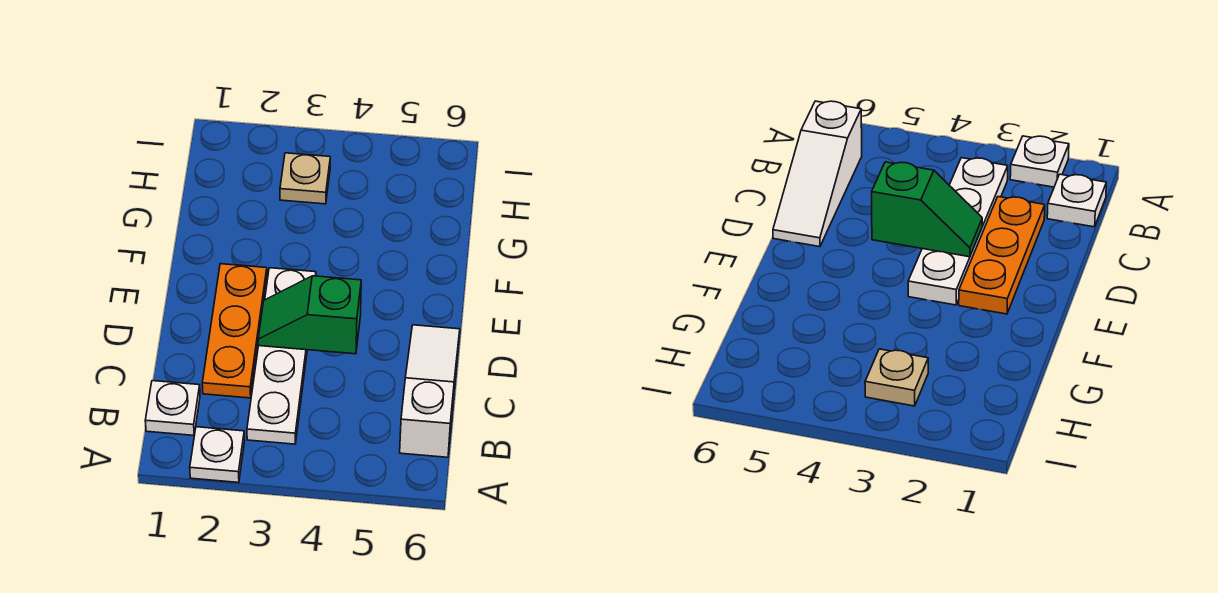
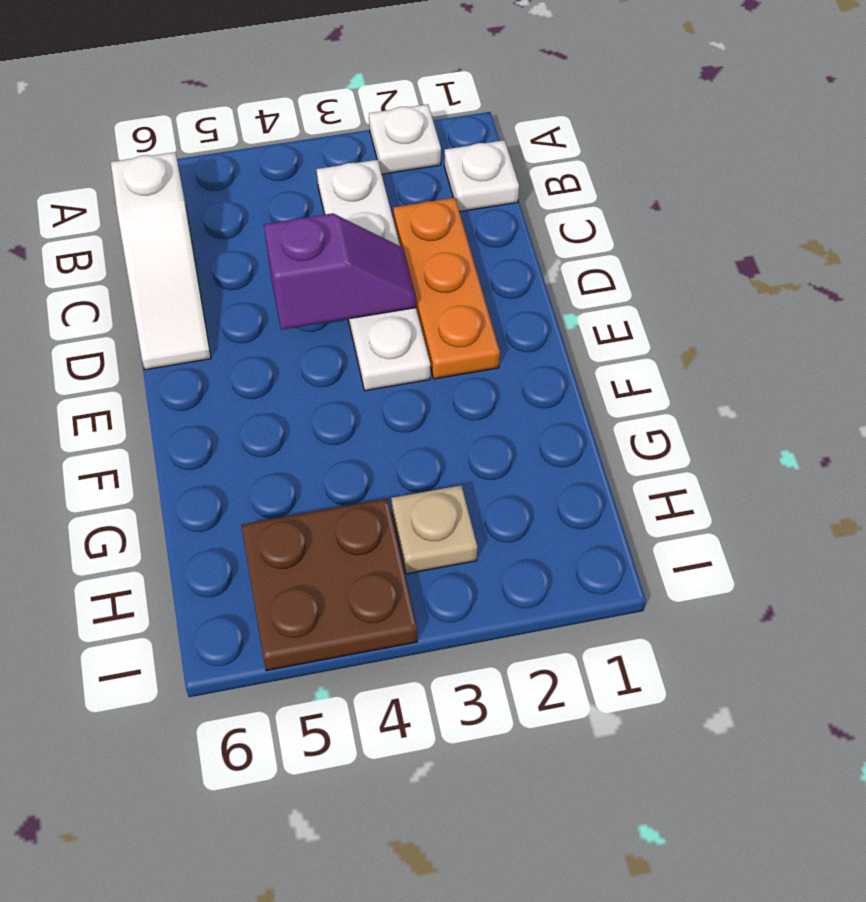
green slope D3:D4 level 2 top 4 -> purple slope D3:D4 level 2 top 4
none -> brown plate H4:I5 level 1

